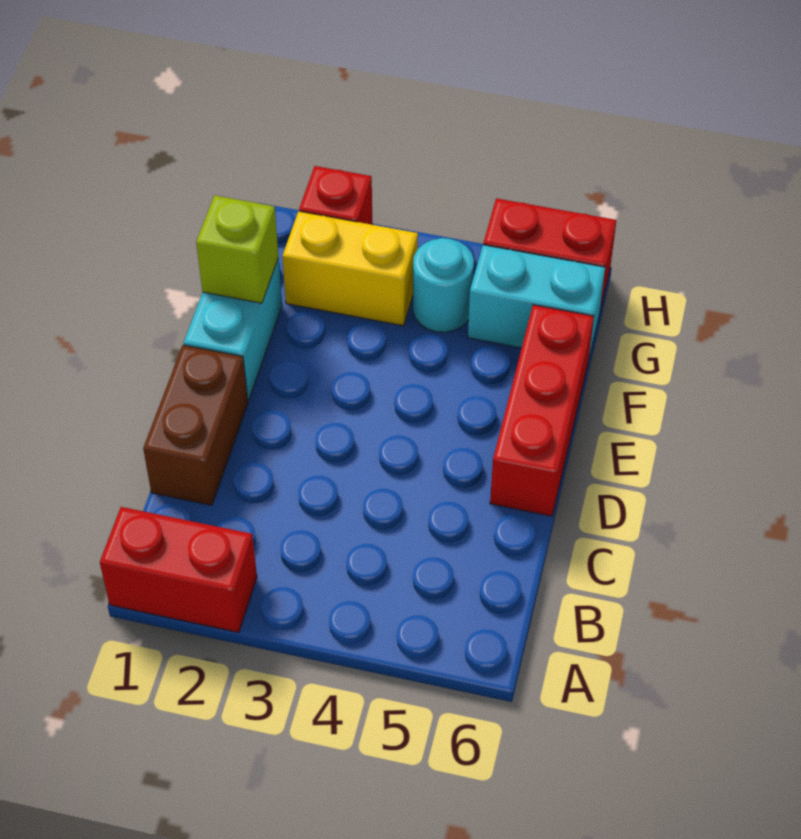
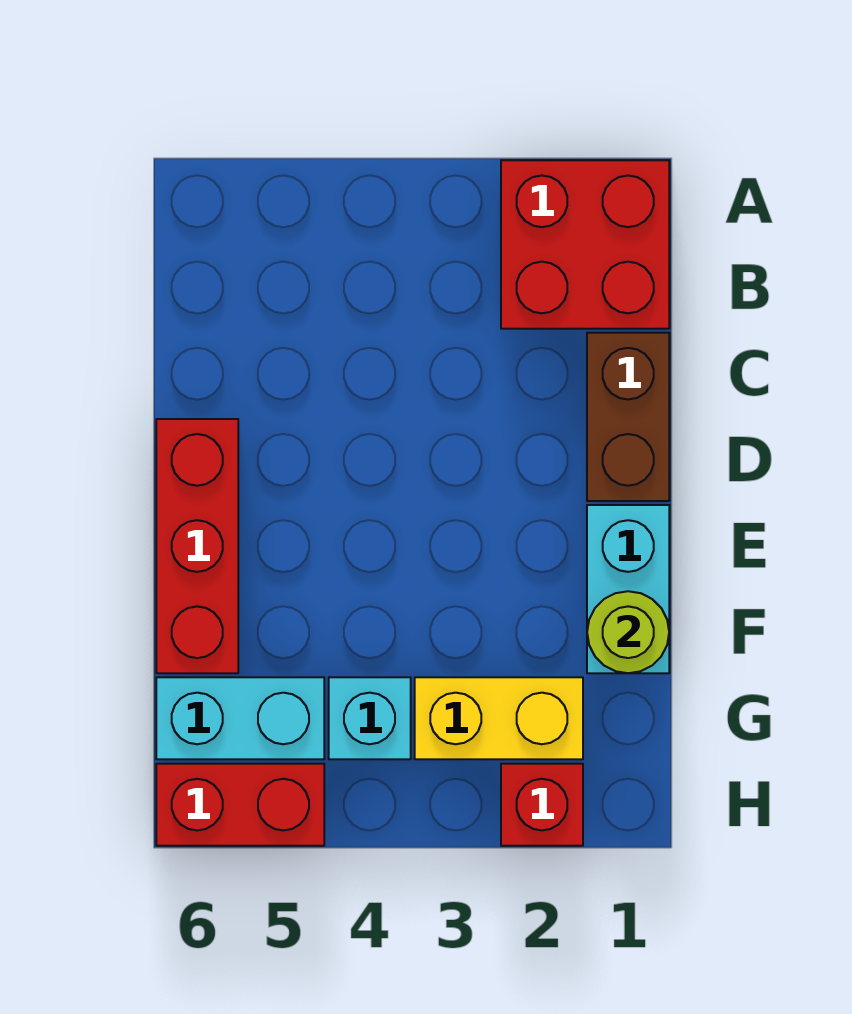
red brick A1:A2 level 1 -> red brick A1:B2 level 1
lime brick F1 level 2 -> lime round brick F1 level 2
cyan round brick G4 level 1 -> cyan brick G4 level 1

